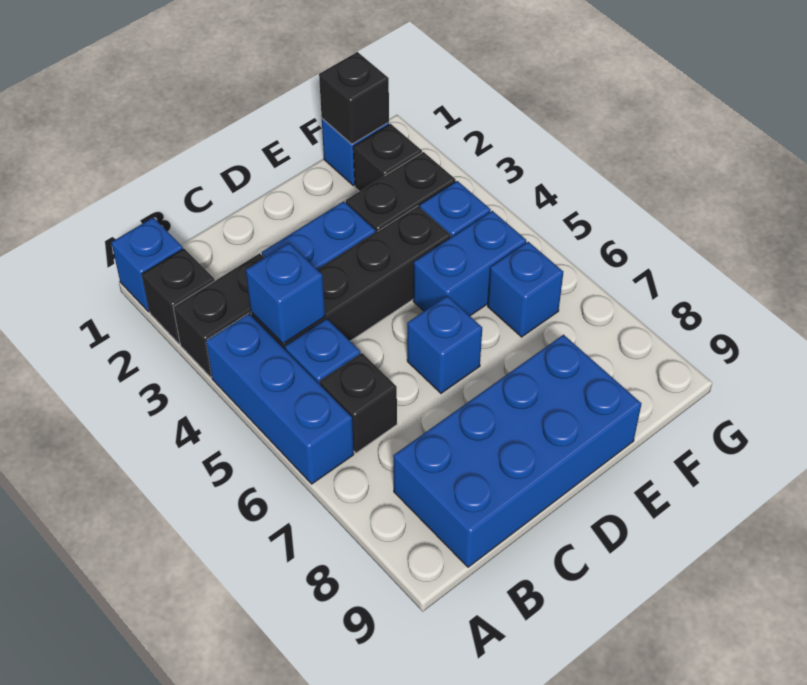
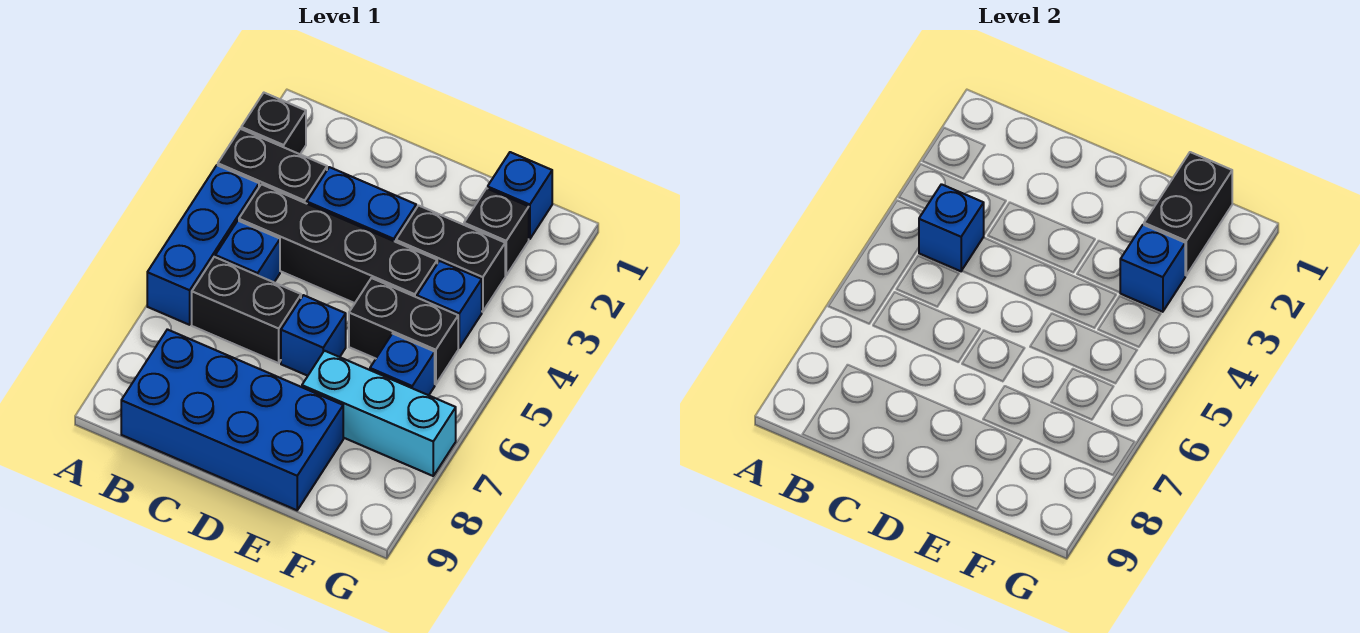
blue brick A1 level 1 -> blue brick F3 level 2
black brick B6 level 1 -> black brick B6:C6 level 1
blue brick E5:F5 level 1 -> black brick E5:F5 level 1
none -> cyan brick E7:G7 level 1
black brick F1 level 2 -> black brick F1:F2 level 2

